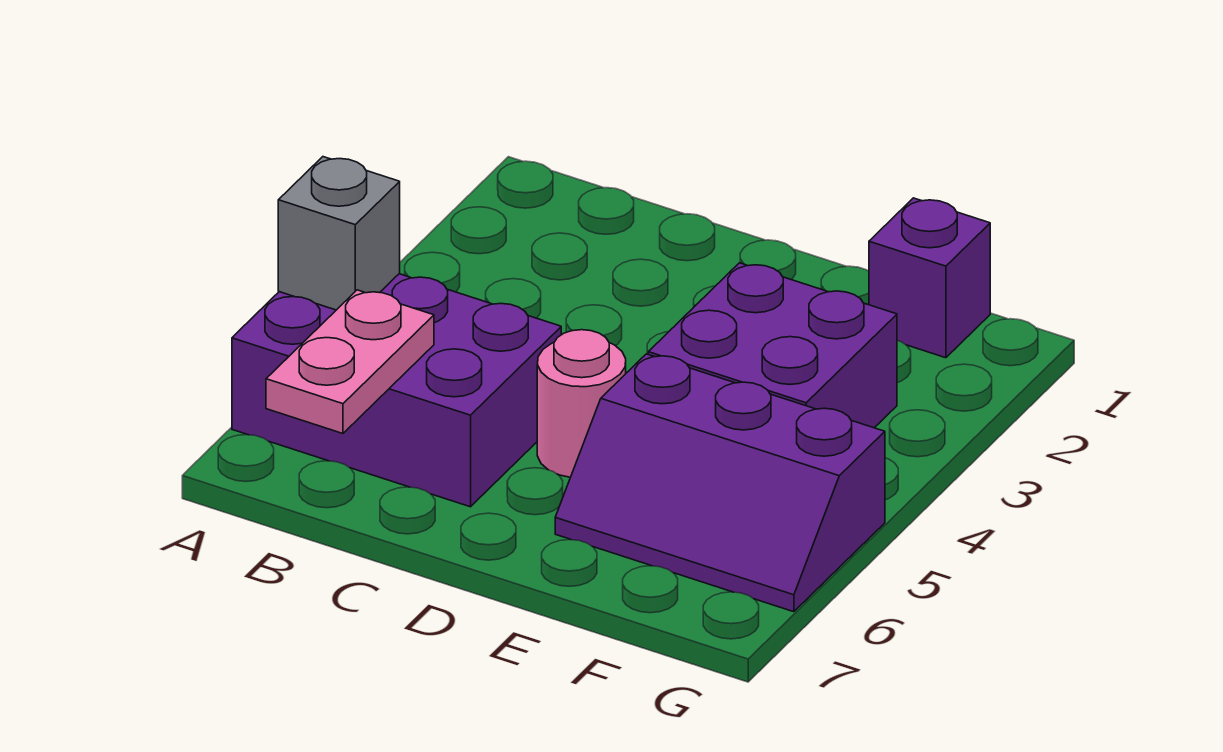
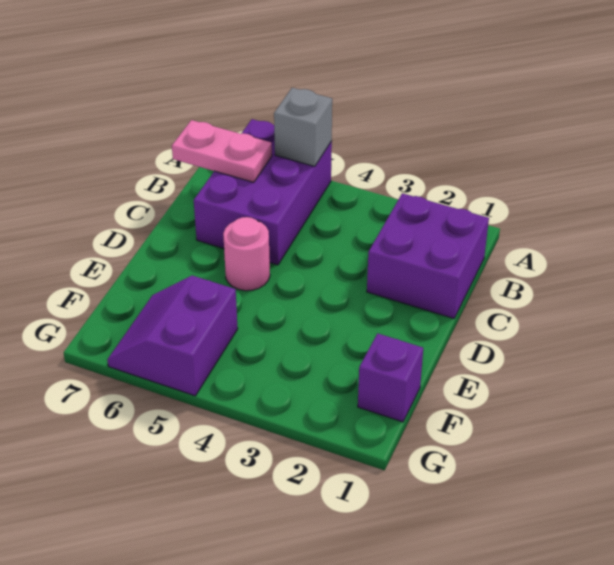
purple brick E3:F4 level 1 -> purple brick B1:C2 level 1
purple slope E5:G6 level 1 top 5 -> purple slope F5:G6 level 1 top 5

